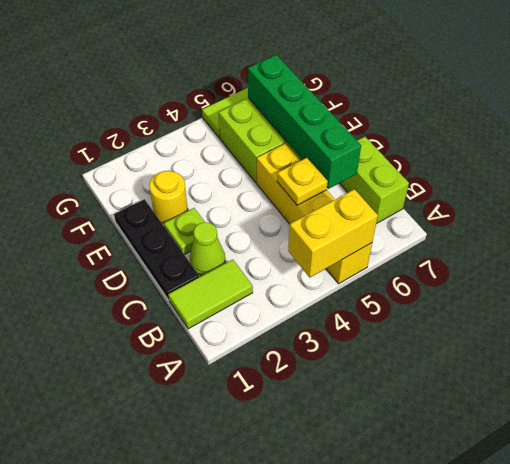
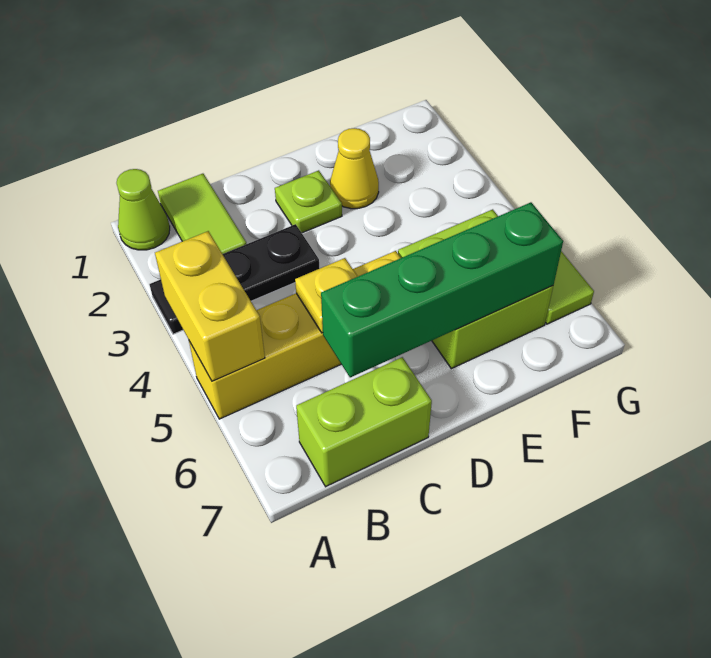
black plate C1:E1 level 1 -> black plate A3:C3 level 1
lime cone C2 level 1 -> lime cone A1 level 1
yellow round brick E2 level 1 -> yellow cone E2 level 1

